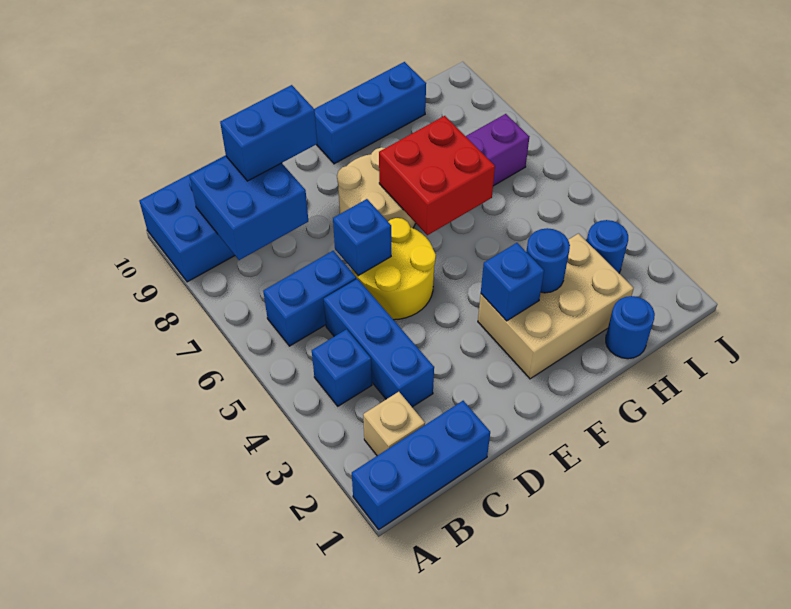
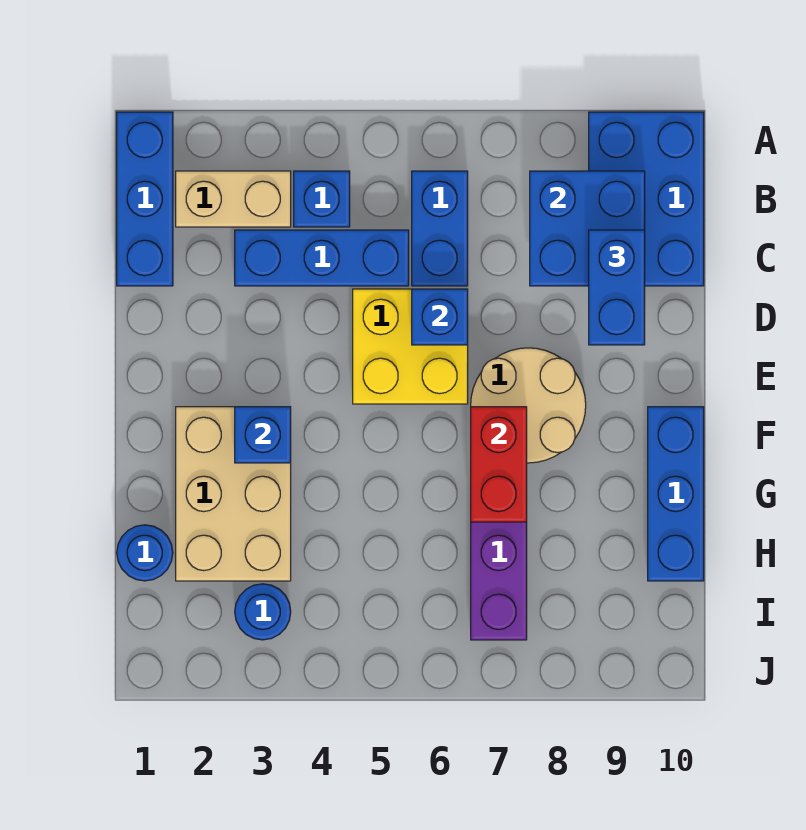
tan brick B2 level 1 -> tan brick B2:B3 level 1
yellow round brick D5:E6 level 1 -> yellow brick D5:E6 level 1
red brick F6:G7 level 2 -> red brick F7:G7 level 2
blue round brick G3 level 2 -> none

